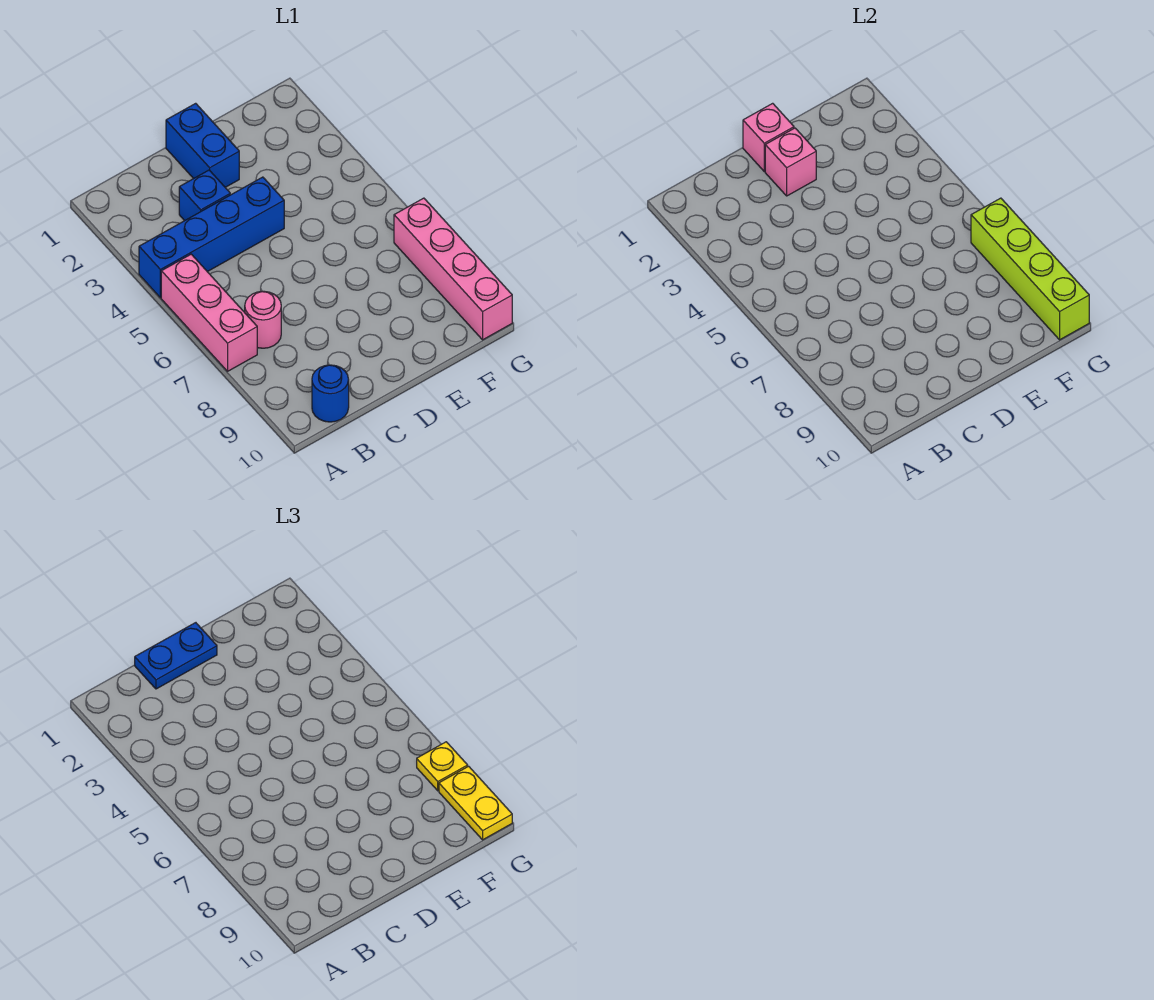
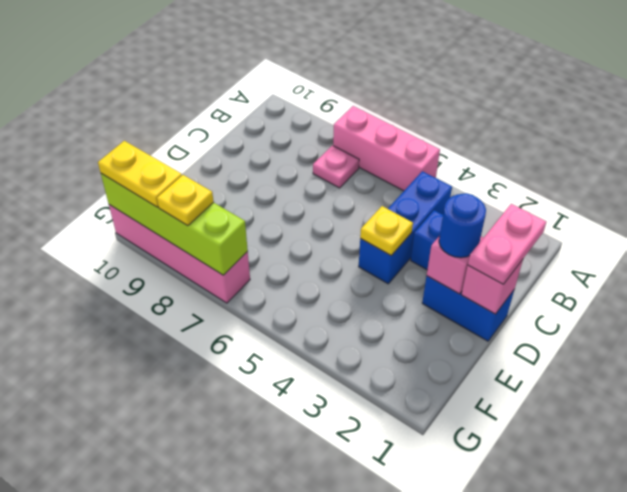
blue brick A4:D4 level 1 -> blue brick B4:D4 level 1
pink round brick B7 level 1 -> pink plate B7 level 1
blue round brick B10 level 1 -> blue round brick D2 level 3
blue plate C1:D1 level 3 -> pink plate C1:D1 level 3
none -> yellow plate D4 level 2

